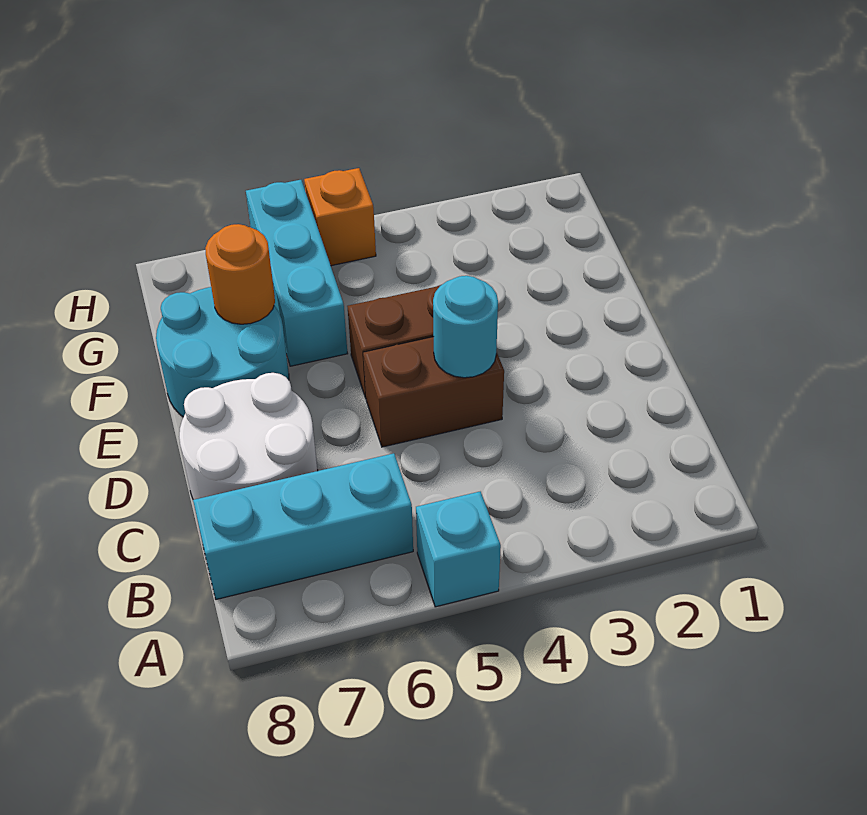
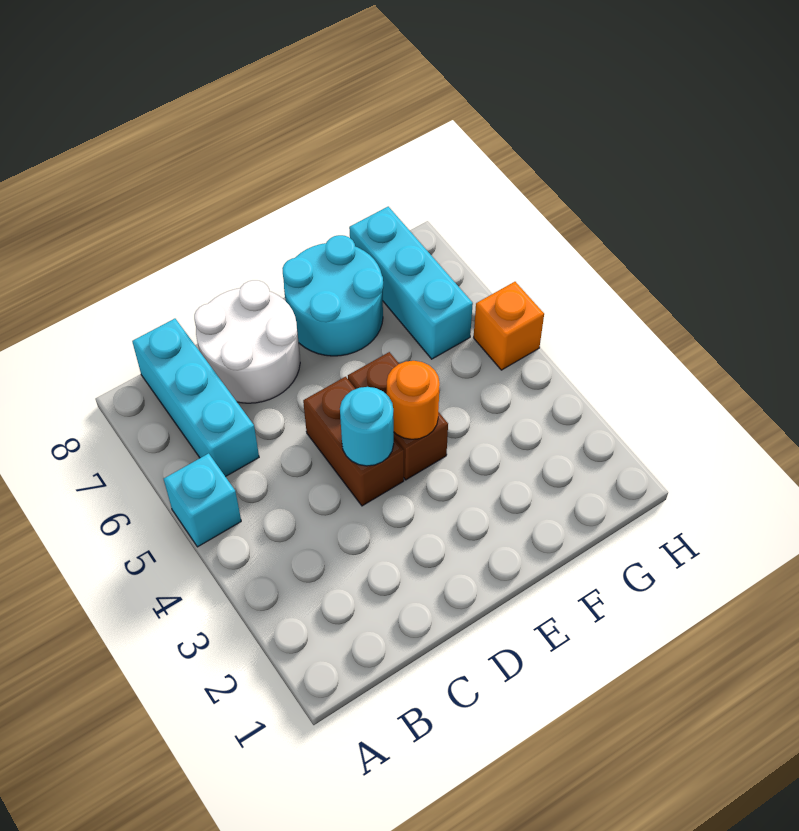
cyan brick F6:H6 level 1 -> cyan brick G6:G8 level 1
orange round brick F7 level 2 -> orange round brick E4 level 2

